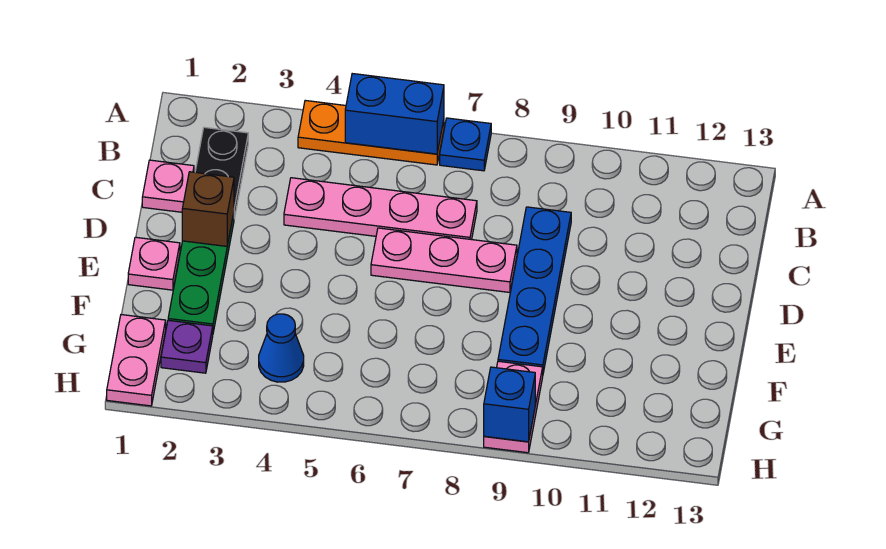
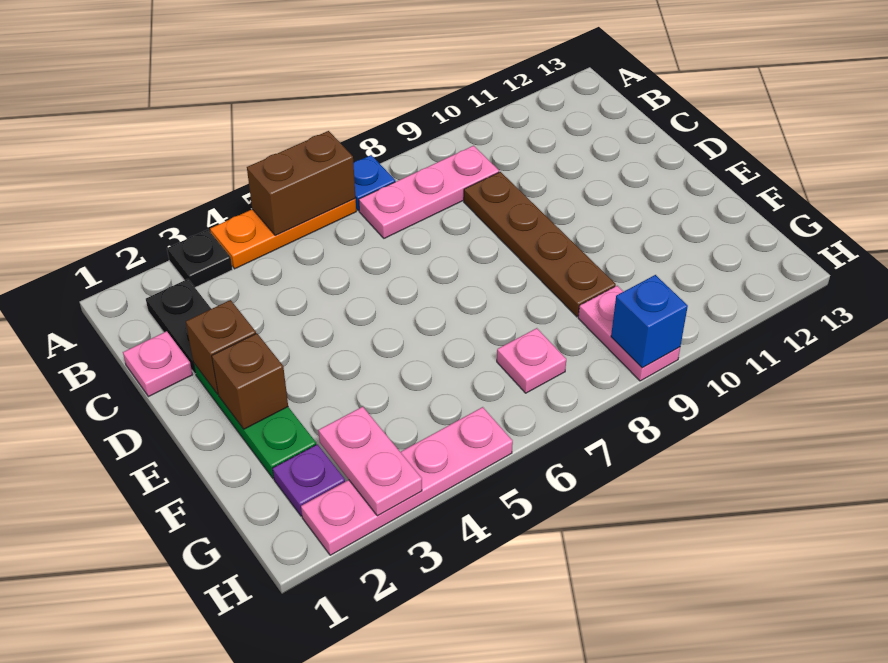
none -> black plate A3 level 1
blue brick A5:A6 level 2 -> brown brick A5:A6 level 2
pink plate C4:C7 level 1 -> pink plate H2:H5 level 1
blue plate C9:F9 level 1 -> brown plate C9:F9 level 1
pink plate D6:D8 level 1 -> pink plate B7:B9 level 1
pink plate E1 level 1 -> pink plate G7 level 1
none -> brown brick E2 level 2
pink plate G1:H1 level 1 -> pink plate G3:H3 level 2
blue cone G4 level 1 -> none

